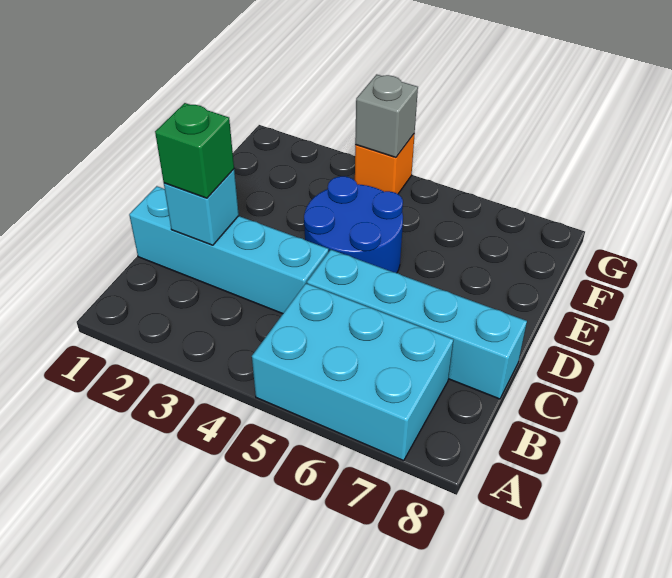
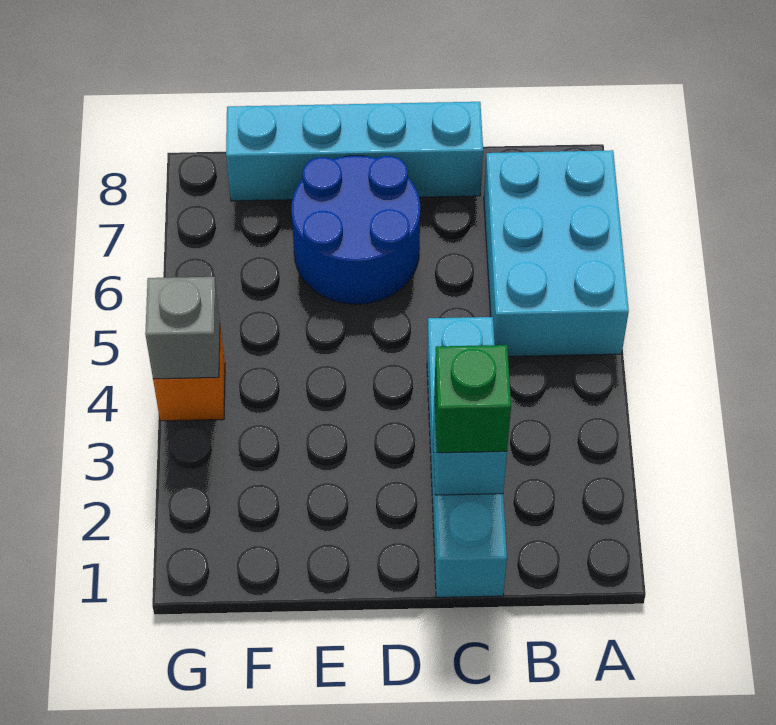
cyan brick C5:C8 level 1 -> cyan brick C8:F8 level 1
blue round brick D4:E5 level 1 -> blue round brick D6:E7 level 1

